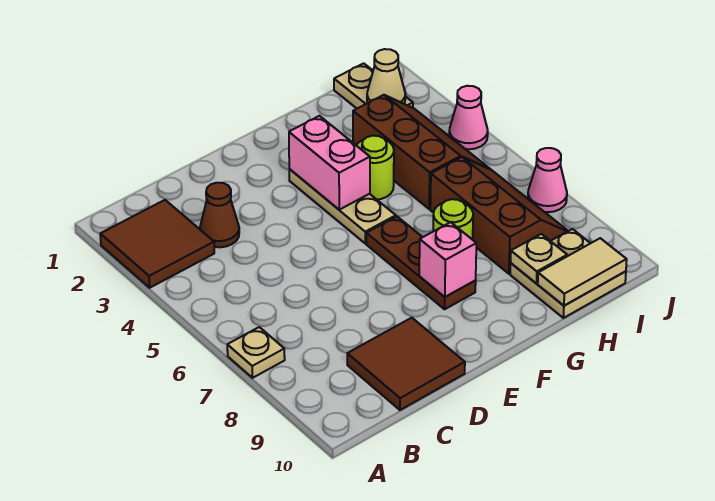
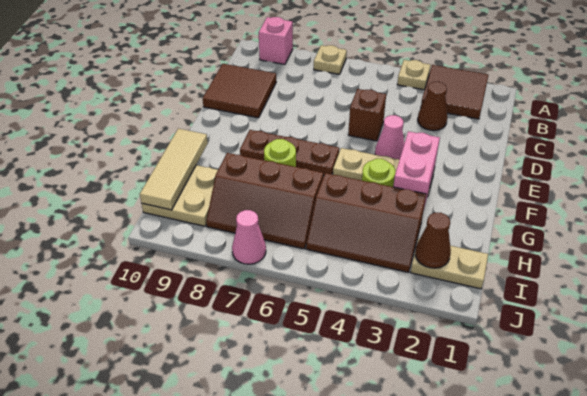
none -> brown brick D5 level 1
pink brick F3:F4 level 2 -> pink brick F3:G3 level 2
pink brick F8 level 2 -> pink brick A9 level 1
tan plate H9 level 2 -> tan plate A4 level 1
tan tile H10:I10 level 2 -> tan tile G10:I10 level 2
tan cone I2 level 2 -> brown cone I2 level 2
pink cone J4 level 1 -> pink cone E4 level 1

